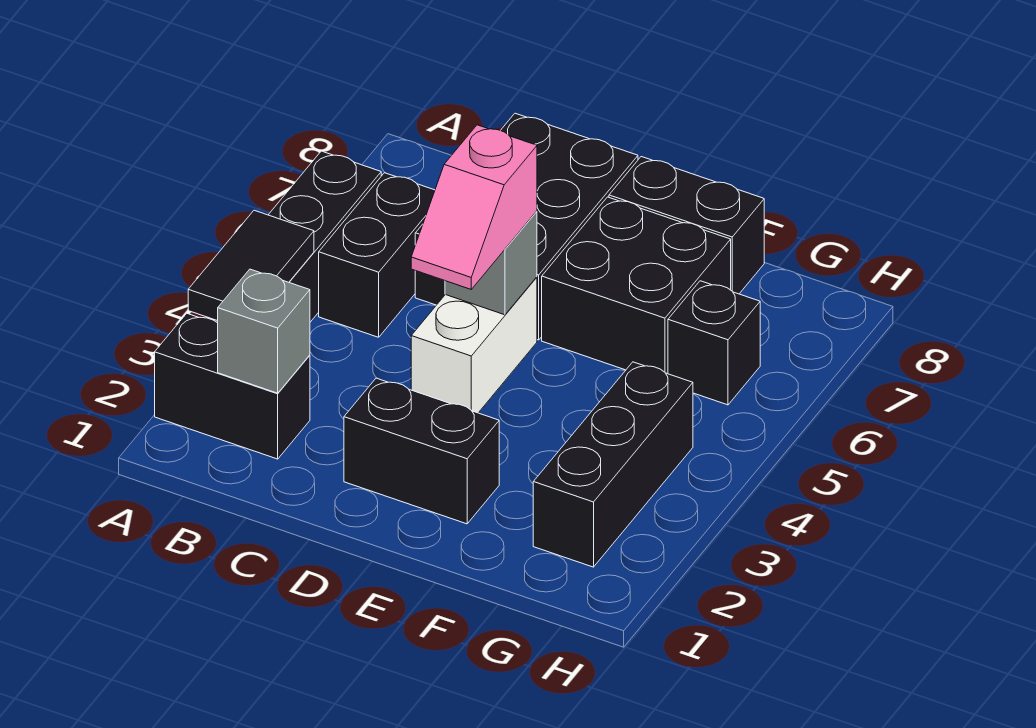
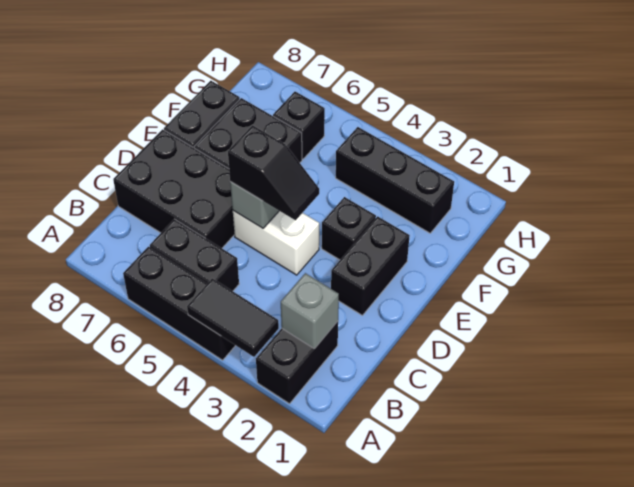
pink slope D4:D5 level 3 top 5 -> black slope D4:D5 level 3 top 5
none -> black brick E3 level 1

